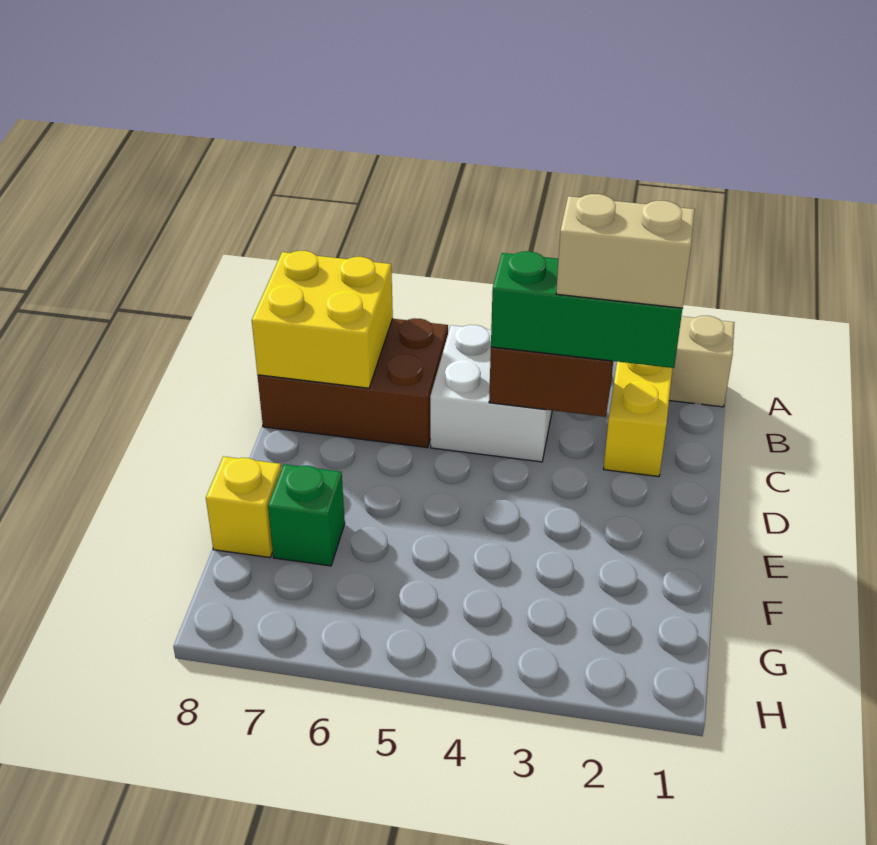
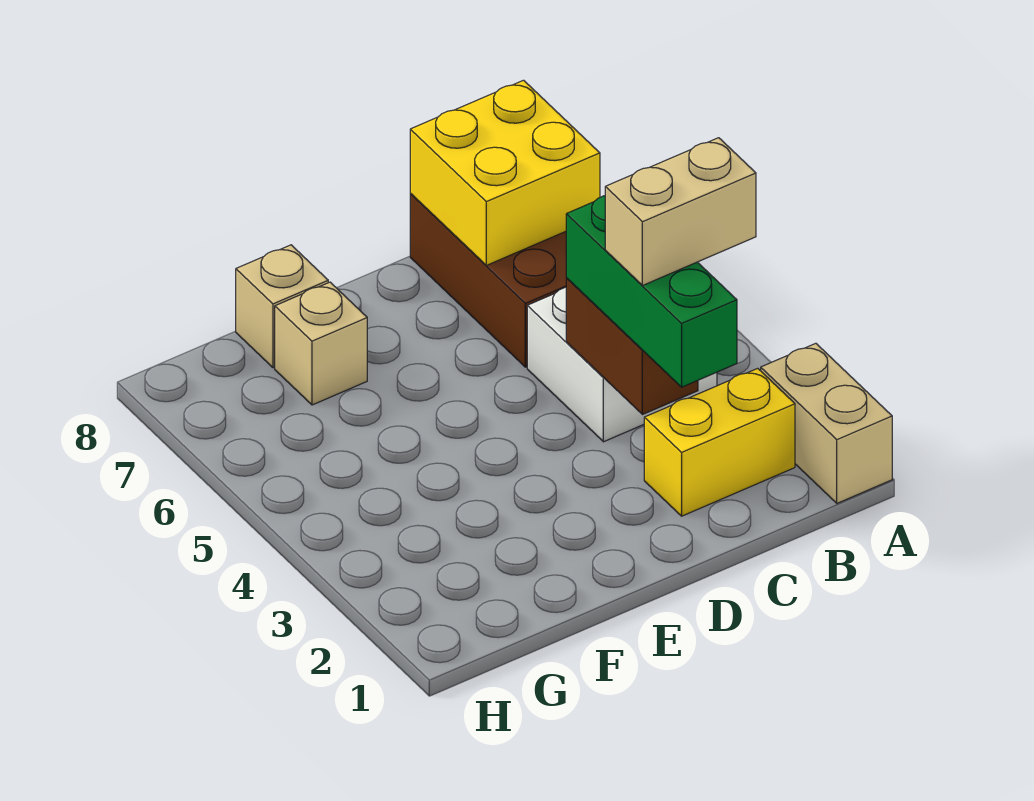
tan brick C2:C3 level 4 -> tan brick B3:C3 level 4
green brick F7 level 1 -> tan brick F7 level 1
yellow brick F8 level 1 -> tan brick F8 level 1

